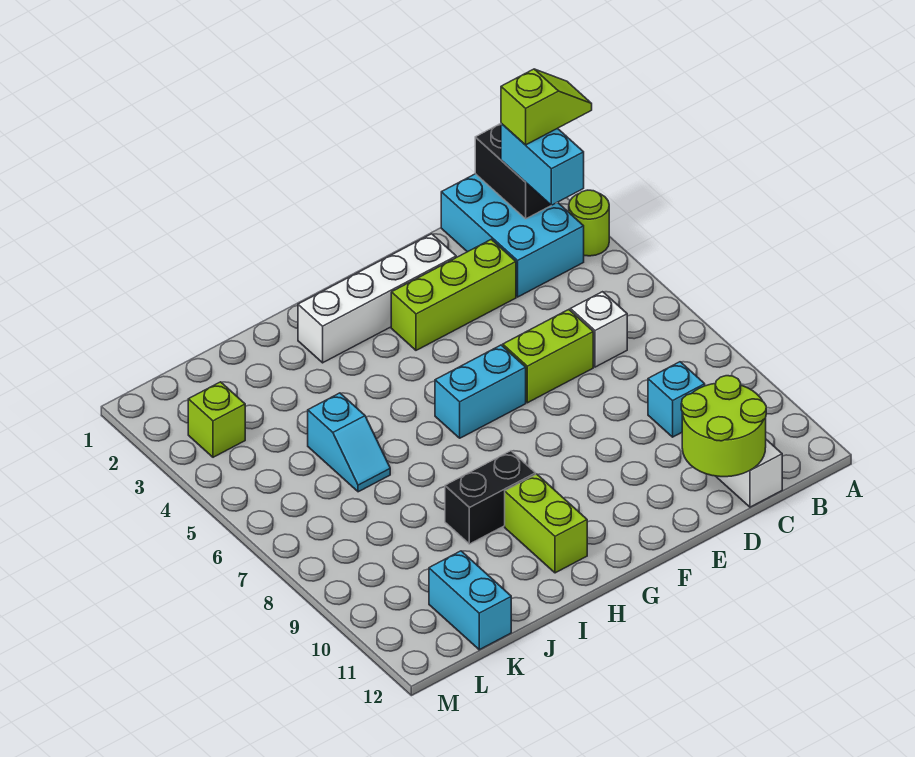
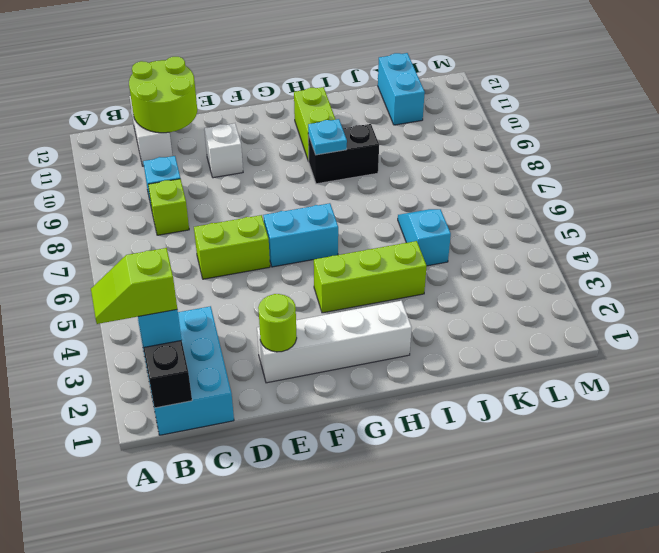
lime round brick A3 level 1 -> lime round brick E2 level 2
white brick C6 level 1 -> white brick E10 level 1
lime brick D3:F3 level 1 -> lime brick G4:I4 level 1
none -> cyan plate H9 level 2
lime brick L3 level 1 -> lime brick C8 level 1

